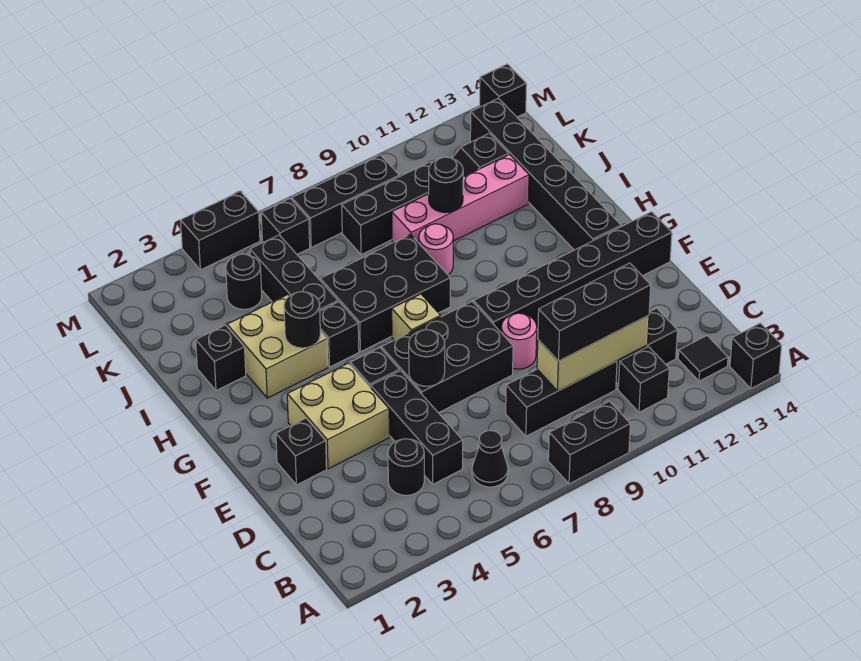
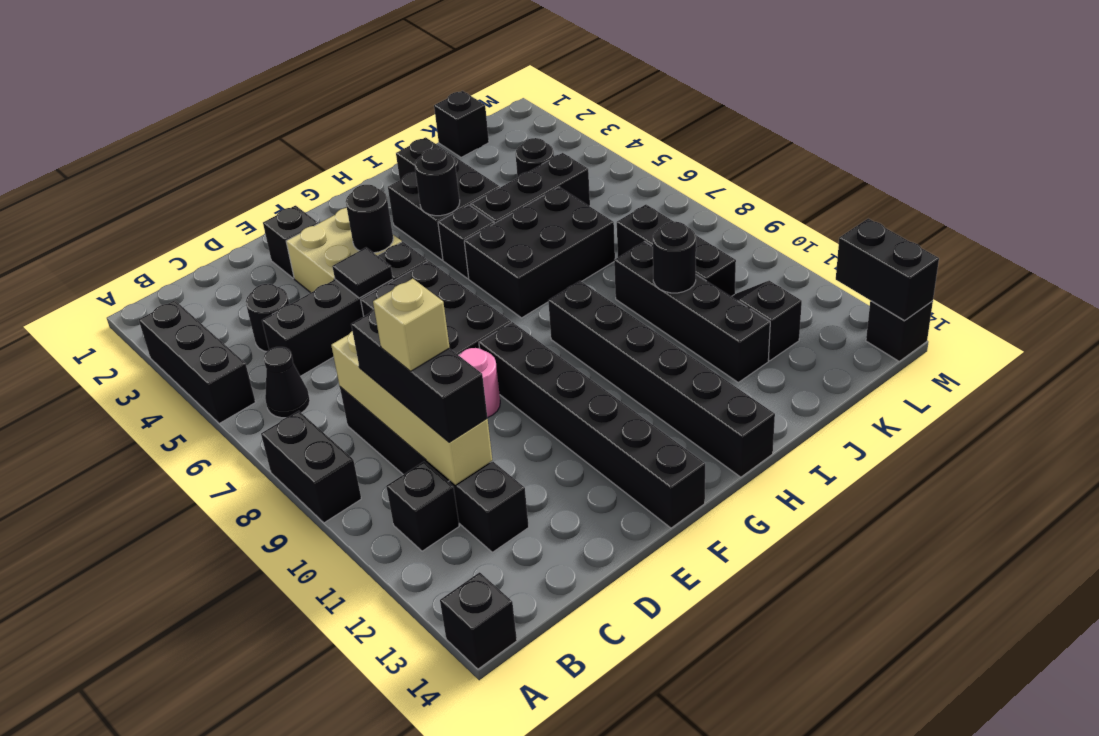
black tile B13 level 1 -> black tile E5 level 2
tan brick C9:C11 level 2 -> tan brick C8:C11 level 2
black round brick E6 level 2 -> black round brick F4 level 2
tan brick G7 level 1 -> tan brick C10 level 4
black brick G13:L13 level 1 -> black brick H9:H14 level 1
tan brick H3:I4 level 1 -> black brick H3:I4 level 1
black brick H6:I8 level 1 -> black brick H6:J7 level 1
pink round brick I9 level 1 -> none
pink brick J9:J12 level 1 -> black brick J9:J12 level 1
black brick L6 level 1 -> black brick K1 level 1
black brick L7:L9 level 1 -> black brick A3:A5 level 1
black brick M4:M5 level 1 -> black brick M13:M14 level 2

